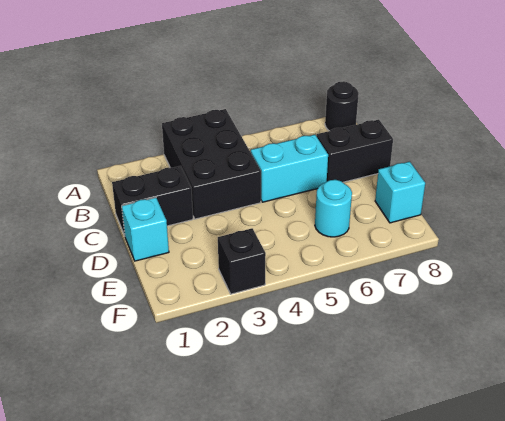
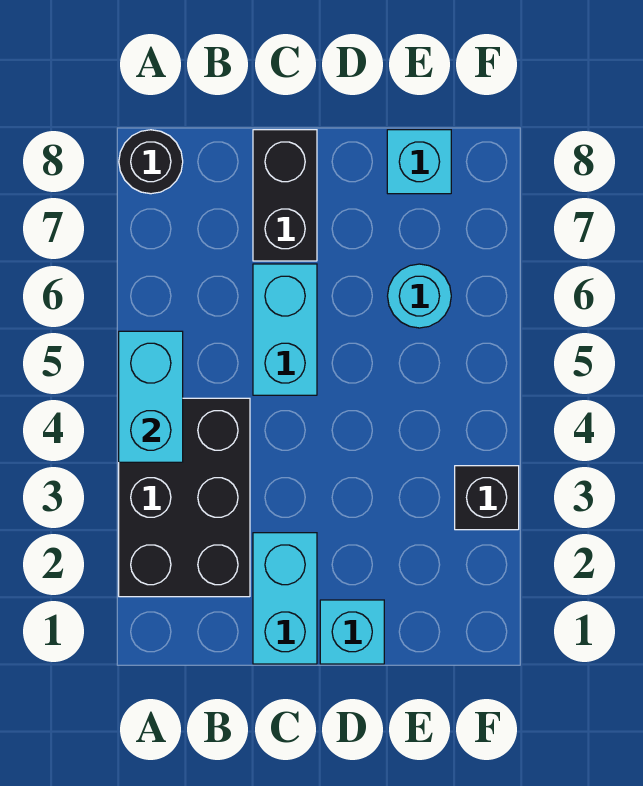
black brick A3:C4 level 1 -> black brick A2:B4 level 1
none -> cyan brick A4:A5 level 2
black brick C1:C2 level 1 -> cyan brick C1:C2 level 1

